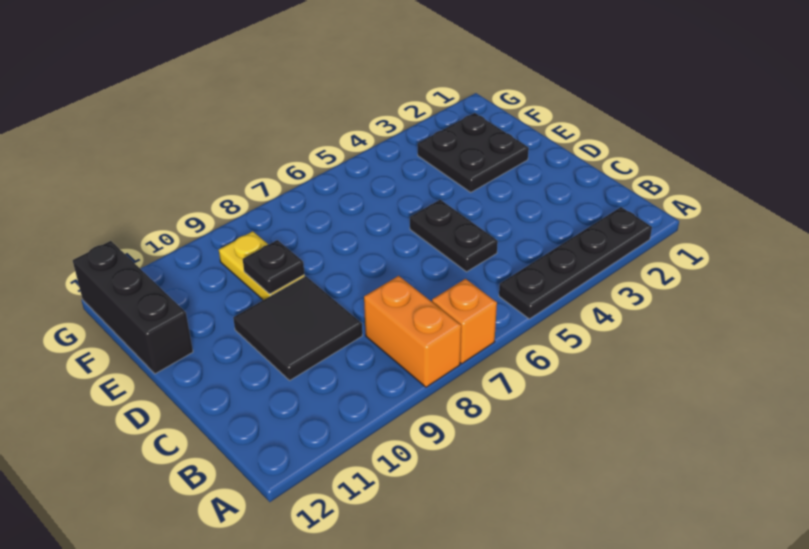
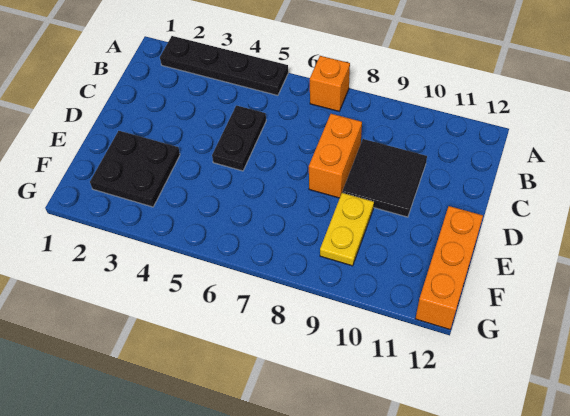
orange brick A8:B8 level 1 -> orange brick C8:D8 level 1
black plate E9 level 2 -> none
black brick E12:G12 level 1 -> orange brick E12:G12 level 1

